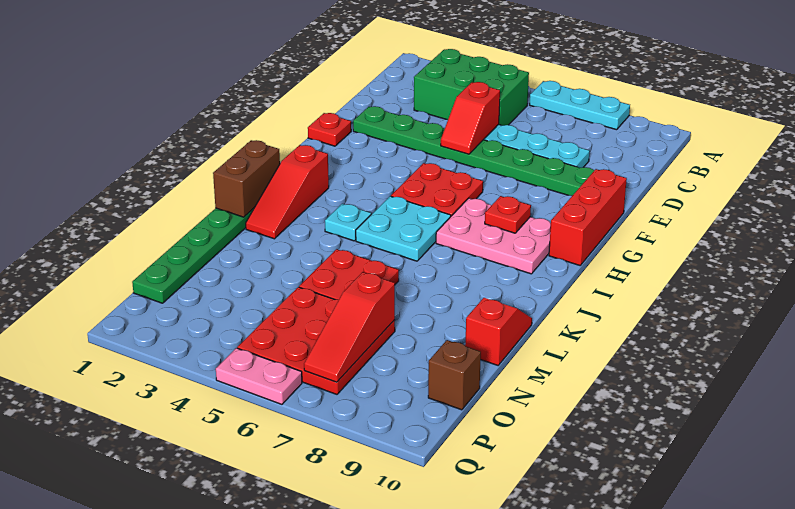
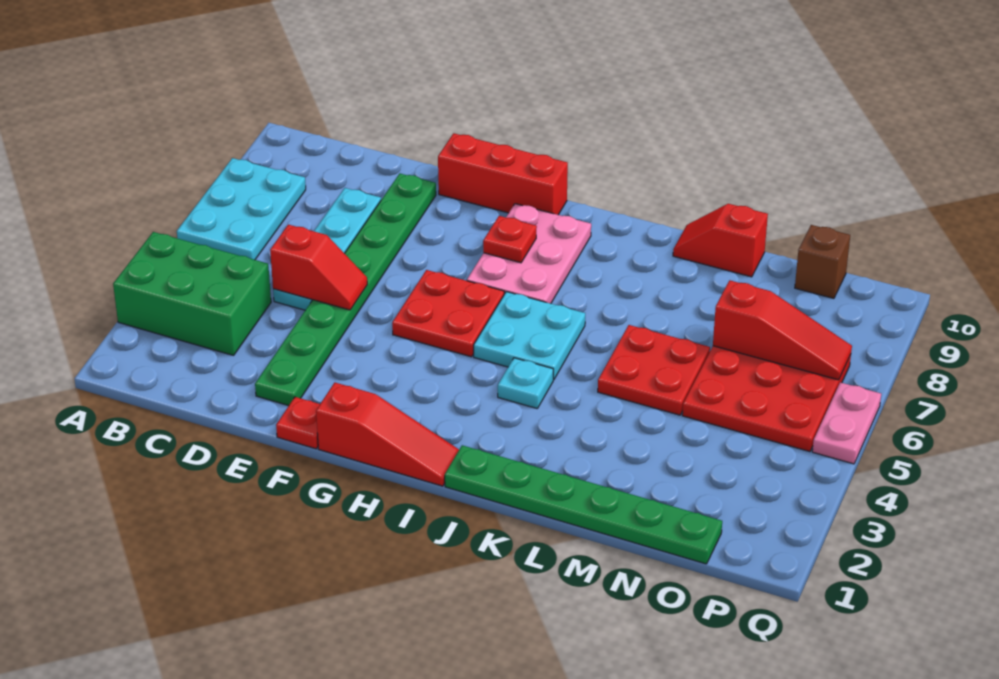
cyan plate A6:A8 level 1 -> cyan plate A6:B8 level 1
green brick B3:C5 level 1 -> green brick A3:C4 level 1
red slope I2:K2 level 1 top I -> red slope G1:I1 level 1 top G
brown brick J1:K1 level 2 -> none

